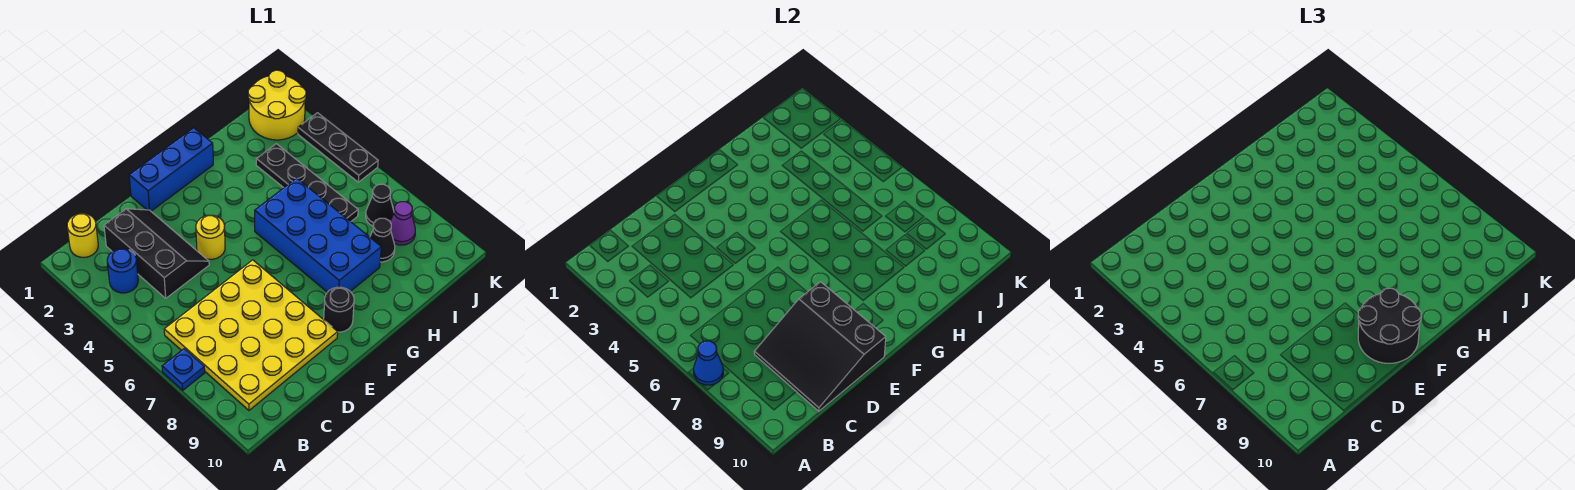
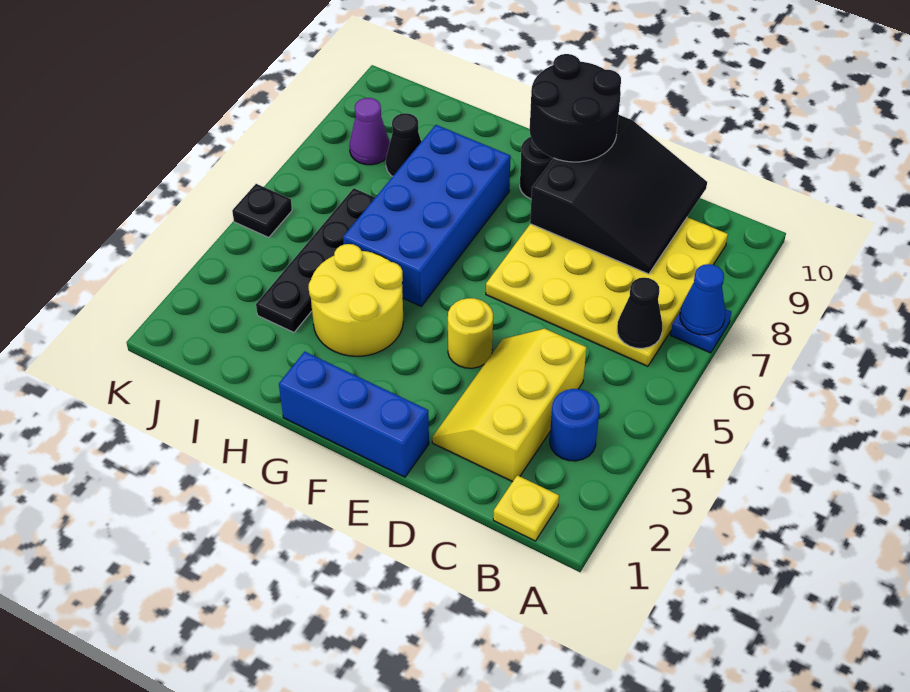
yellow round brick B1 level 1 -> yellow plate B1 level 1
black slope C2:D4 level 1 top C -> yellow slope C2:D4 level 1 top C
yellow round brick J1:K2 level 1 -> yellow round brick G3:H4 level 1
black cone J7 level 1 -> black cone B6 level 2
black plate K3:K5 level 1 -> black plate K5 level 1

